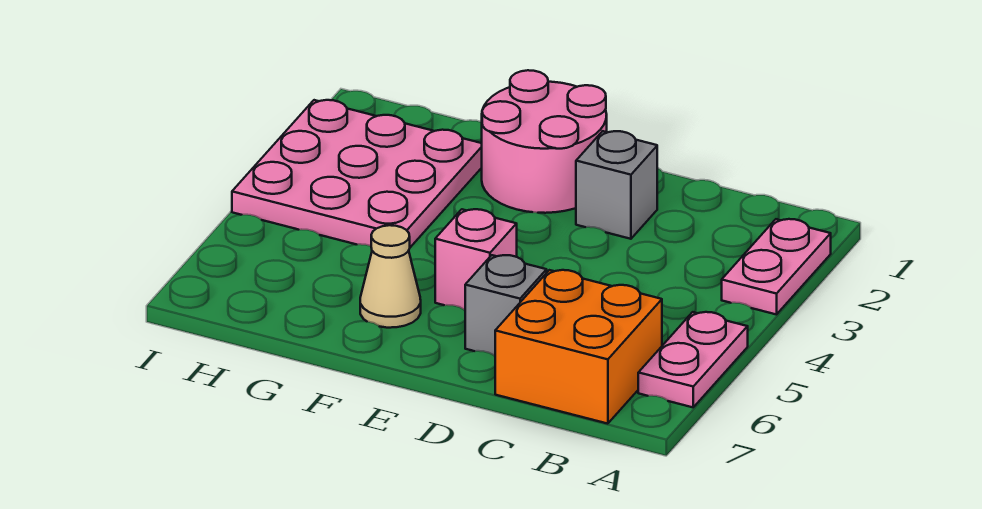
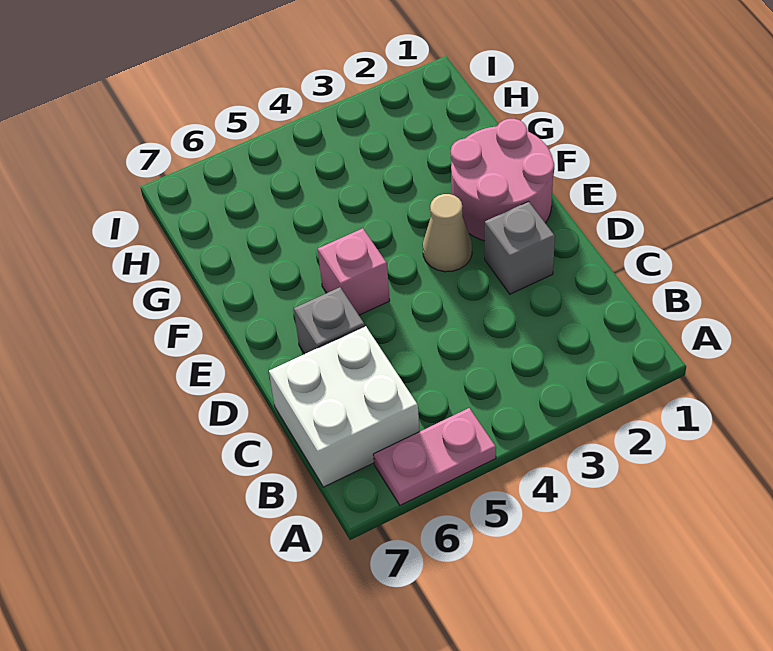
pink plate A2:A3 level 1 -> none
orange brick B6:C7 level 1 -> white brick B6:C7 level 1
tan cone F6 level 1 -> tan cone E3 level 1
pink plate G2:I4 level 1 -> none

